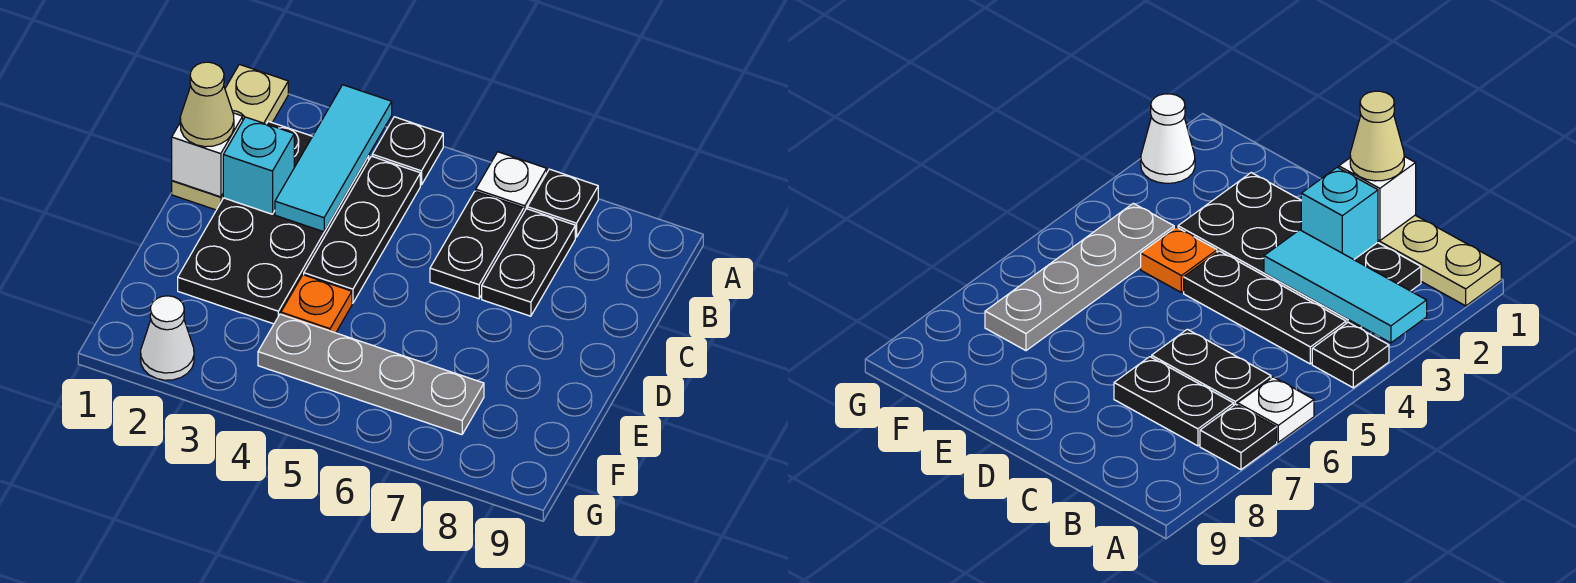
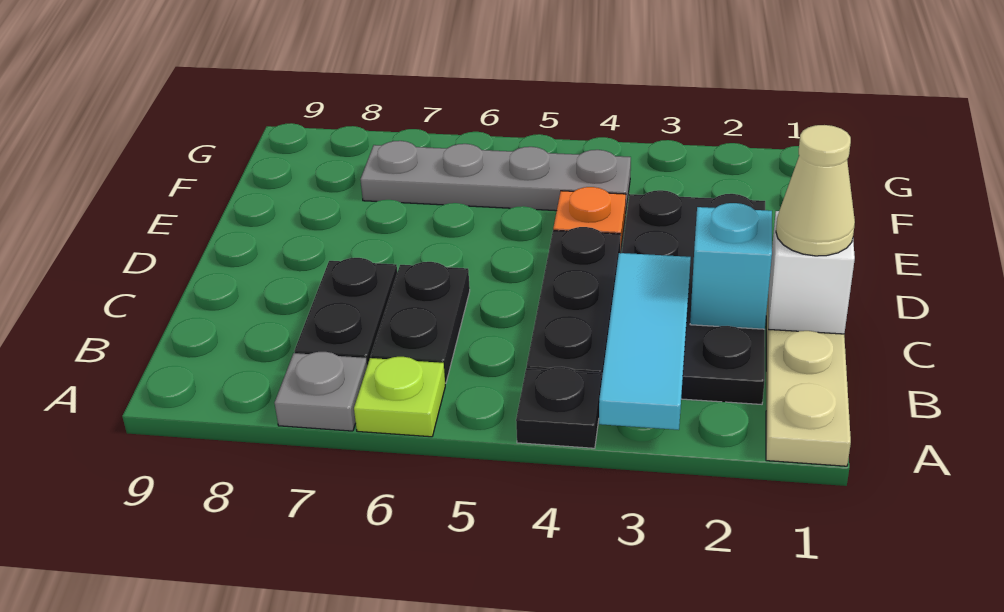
white plate A6 level 1 -> lime plate A6 level 1
black plate A7 level 1 -> grey plate A7 level 1
white cone G2 level 1 -> none

